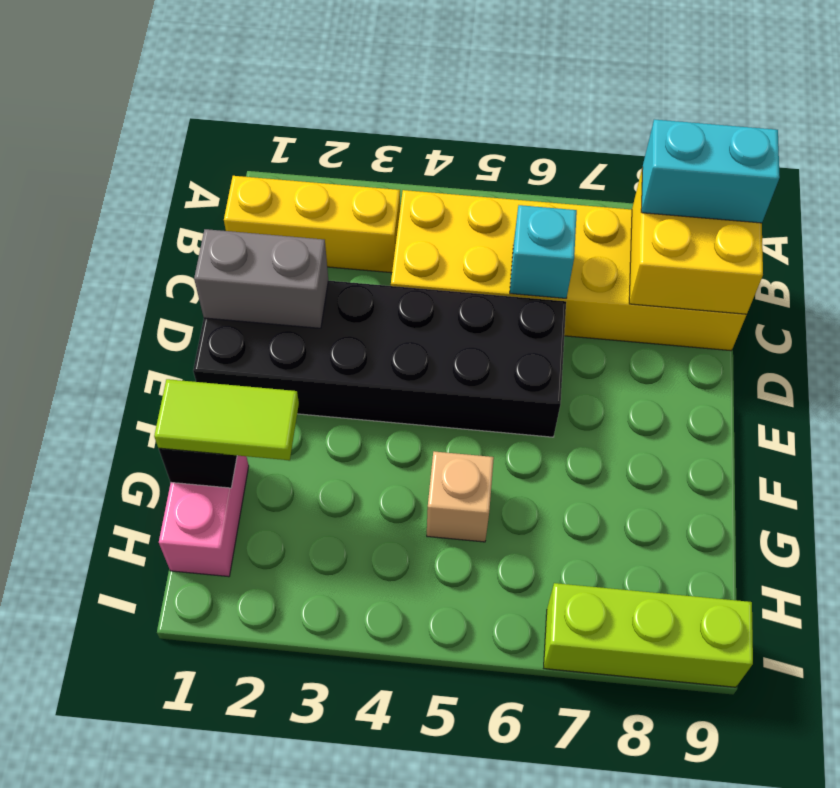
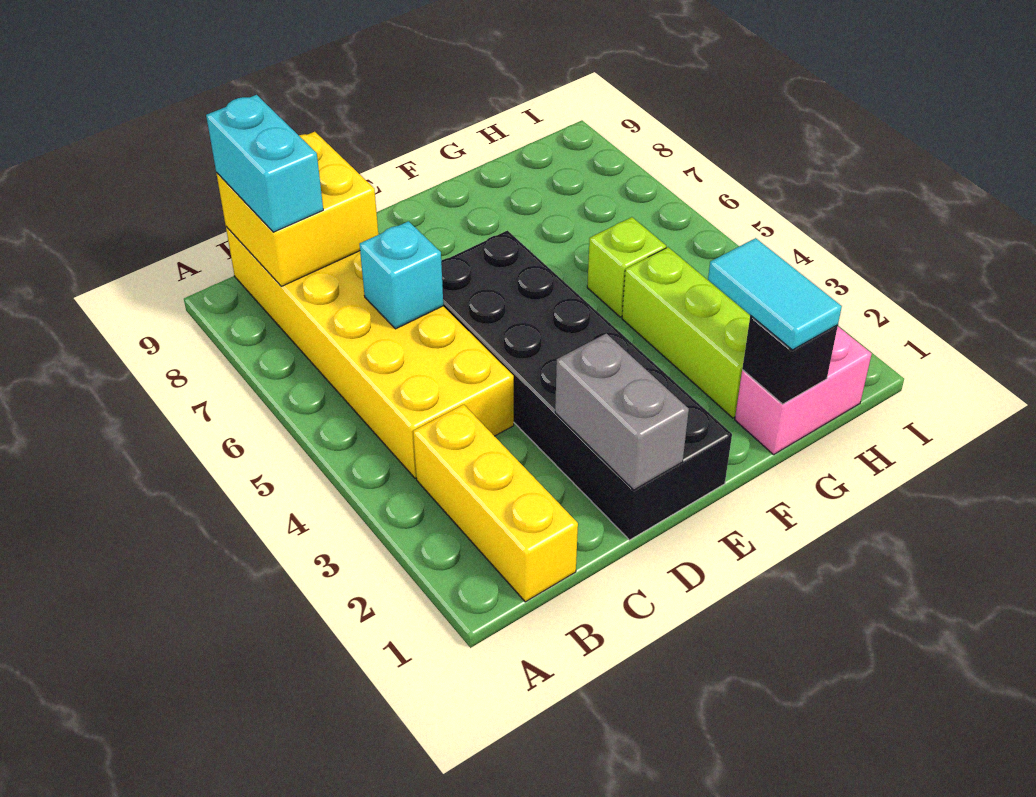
lime tile G1:G2 level 3 -> cyan tile G1:G2 level 3
tan brick G5 level 1 -> lime brick G5 level 1
lime brick I7:I9 level 1 -> lime brick G2:G4 level 1

